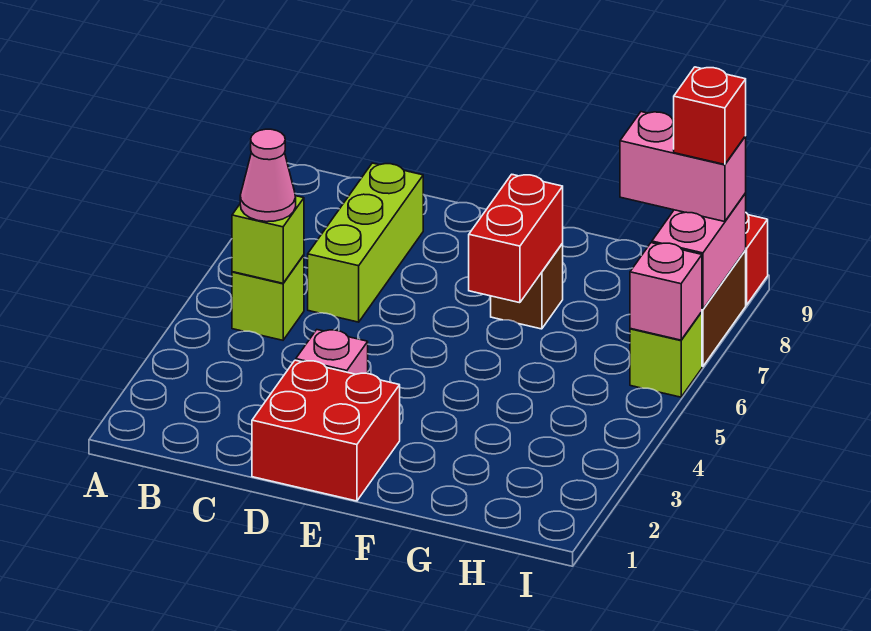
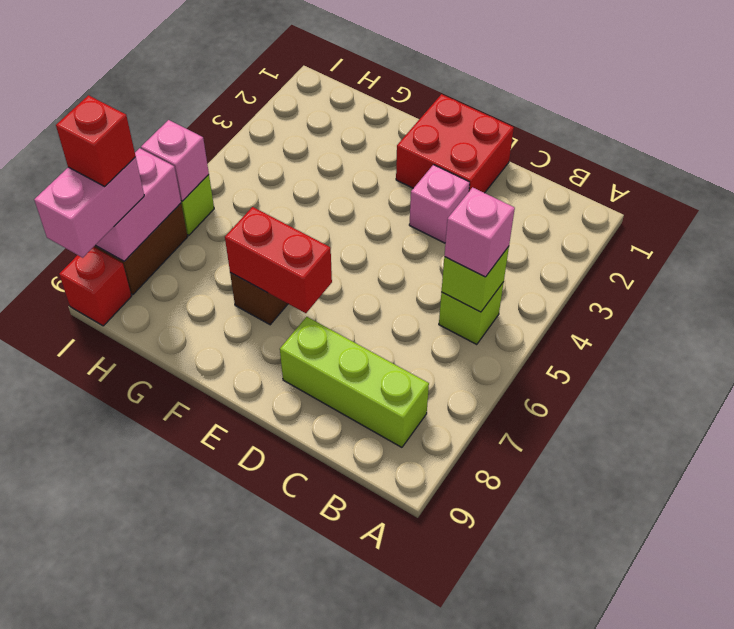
pink cone B5 level 3 -> pink brick B5 level 3
lime brick C6:C8 level 1 -> lime brick B8:D8 level 1
red brick F6:F7 level 2 -> red brick E7:F7 level 2
pink brick H8:I8 level 3 -> pink brick I8:I9 level 3

